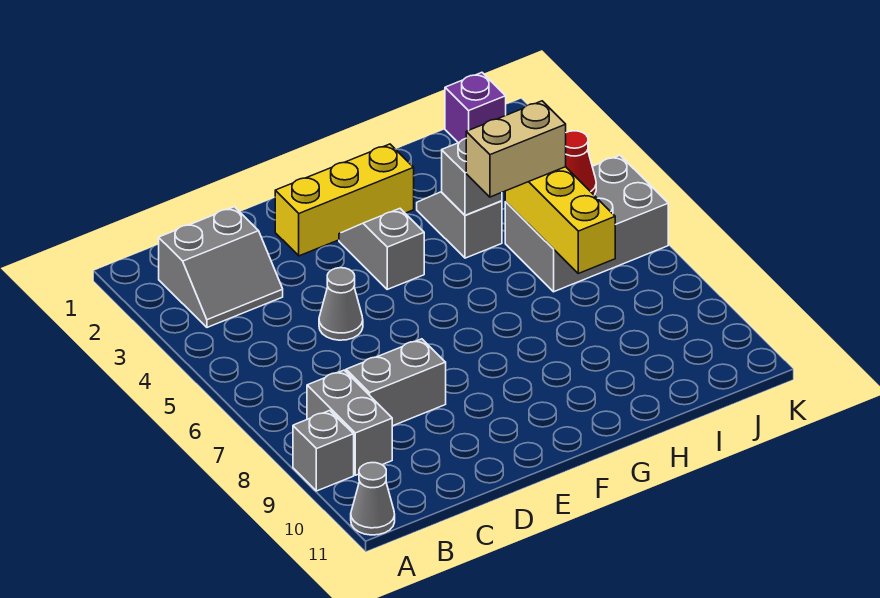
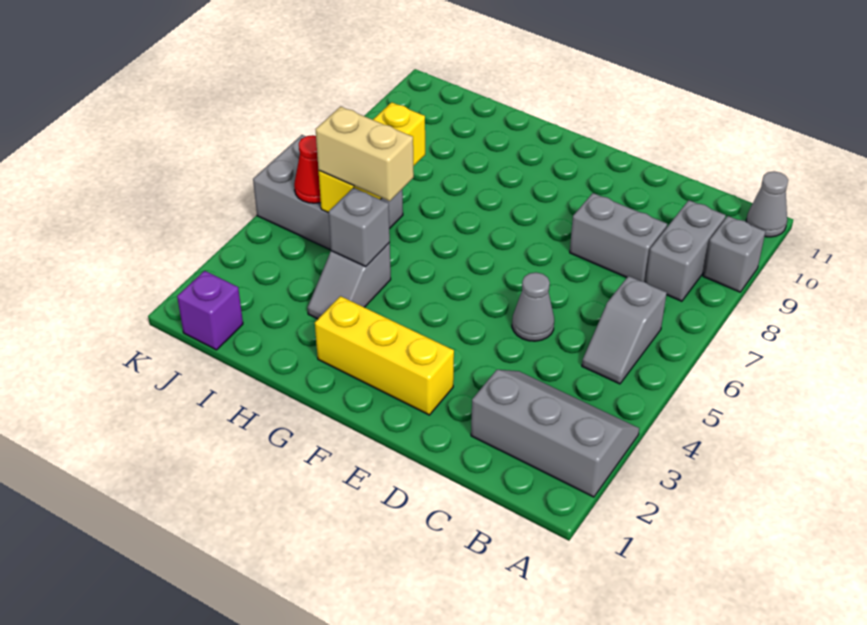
grey slope B2:C3 level 1 top 2 -> grey slope A2:C3 level 1 top 2
grey slope F3:F4 level 1 top 4 -> grey slope B5:B6 level 1 top 6

